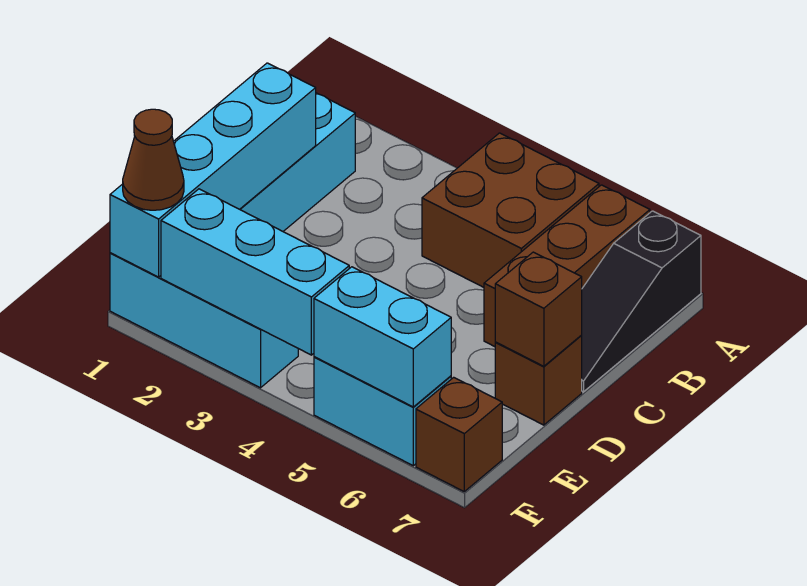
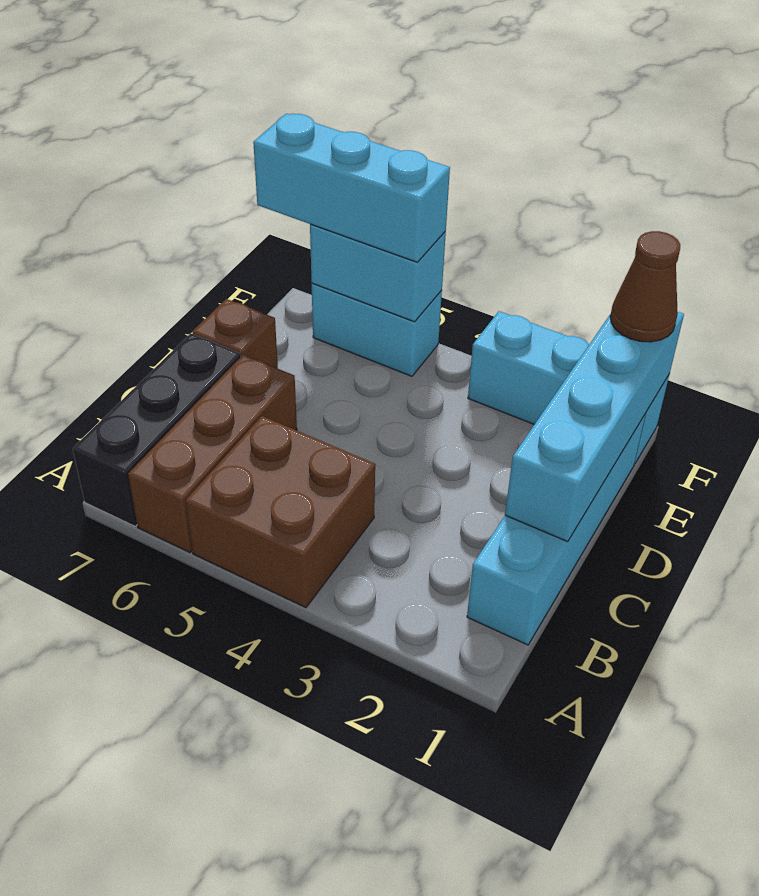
black slope A7:C7 level 1 top A -> black brick A7:C7 level 1
brown brick D7 level 2 -> none
cyan brick F2:F4 level 2 -> cyan brick F5:F7 level 3
brown brick F7 level 1 -> none

